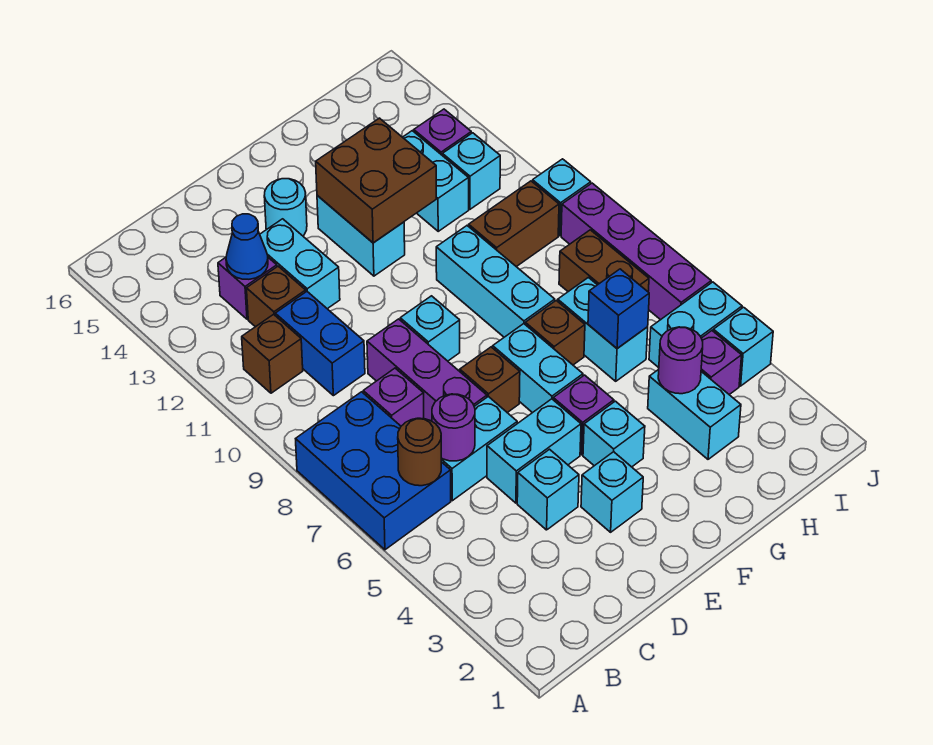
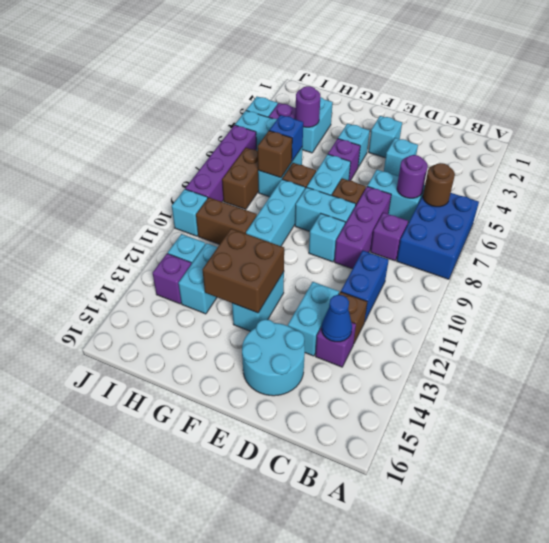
brown brick B11 level 1 -> brown brick H7 level 2
cyan brick D5:E5 level 1 -> cyan brick E8:F8 level 1
cyan round brick E14 level 1 -> cyan round brick D14:E15 level 1

